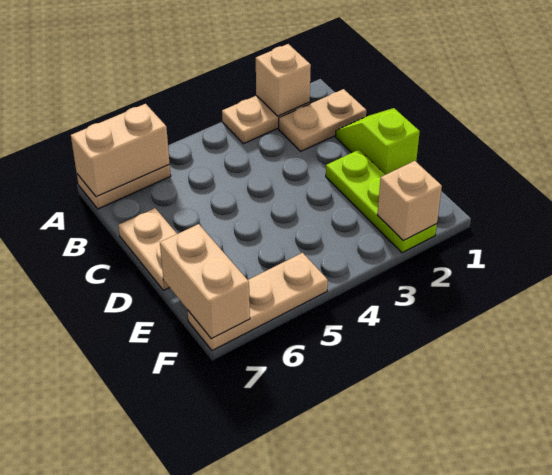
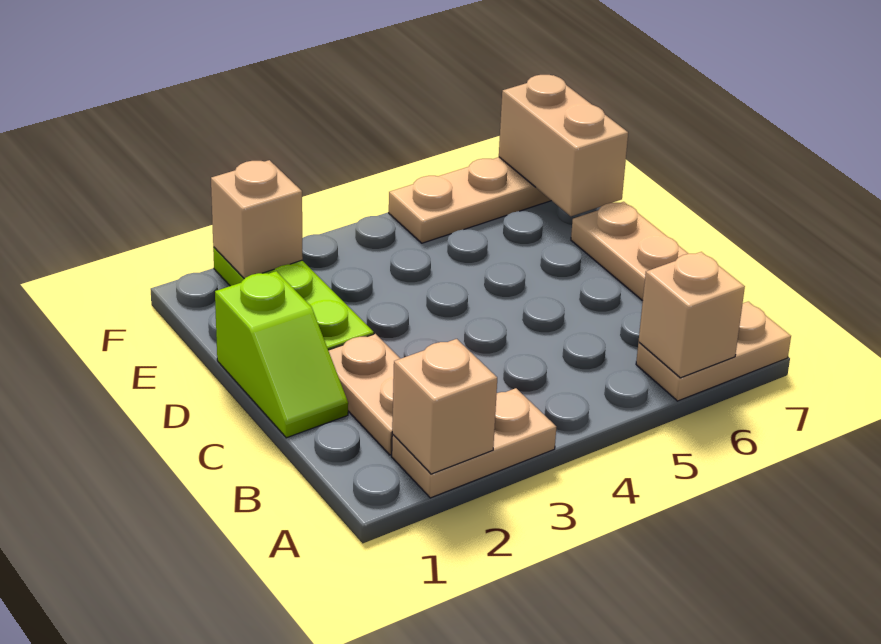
tan brick A6:A7 level 2 -> tan brick A6 level 2
tan plate B1:B2 level 1 -> tan plate B2:C2 level 1

